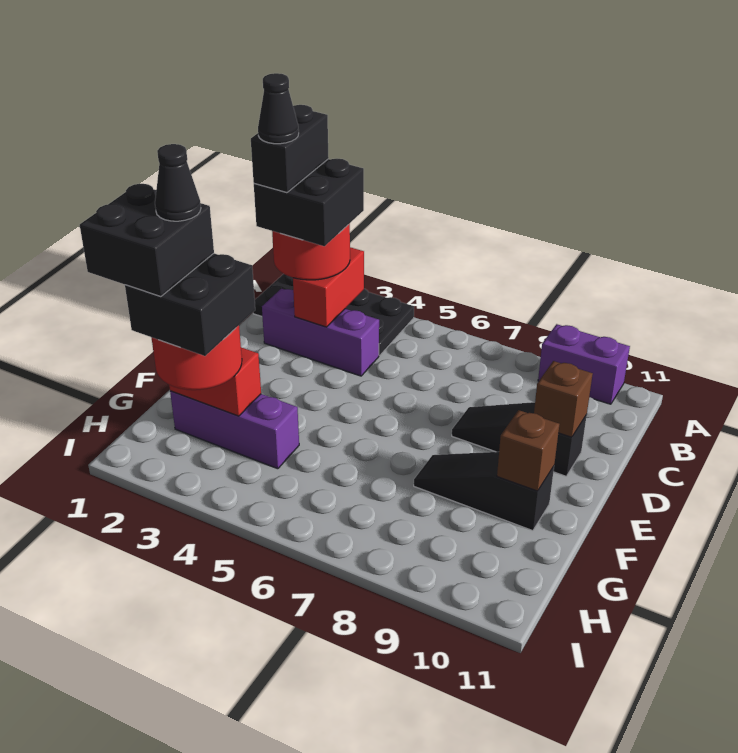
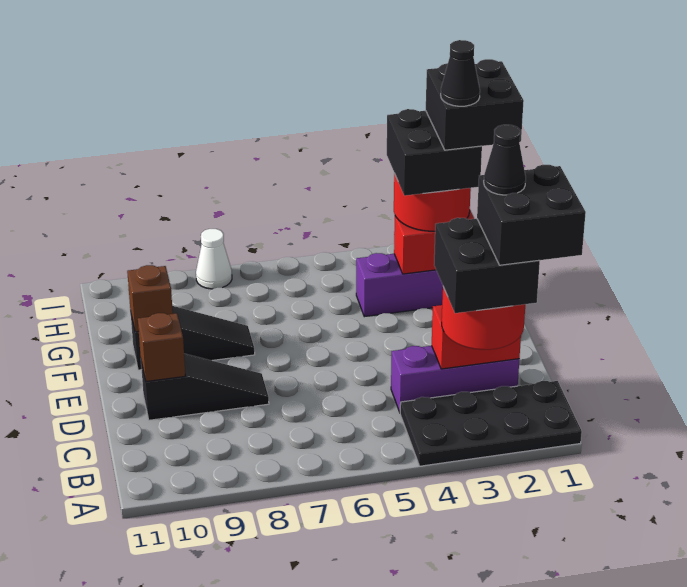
purple brick A9:A10 level 1 -> none
black brick B2:C2 level 5 -> black brick B1:C2 level 5
red brick B3:C3 level 2 -> red brick C2:C3 level 2
none -> white cone I8 level 1

